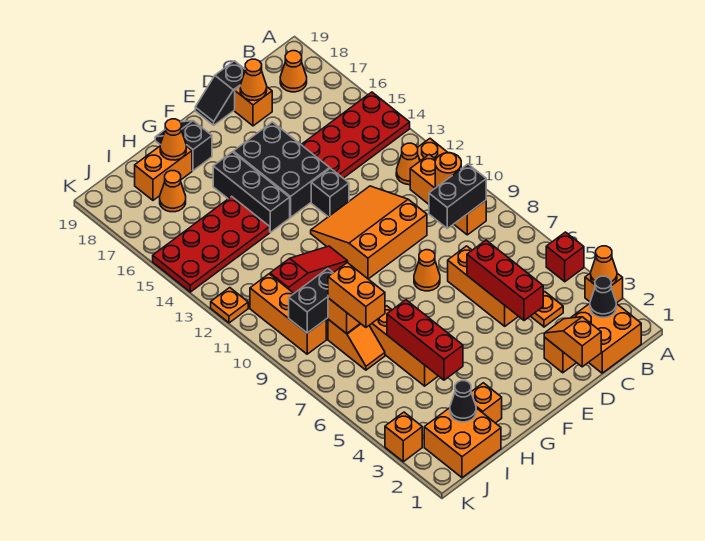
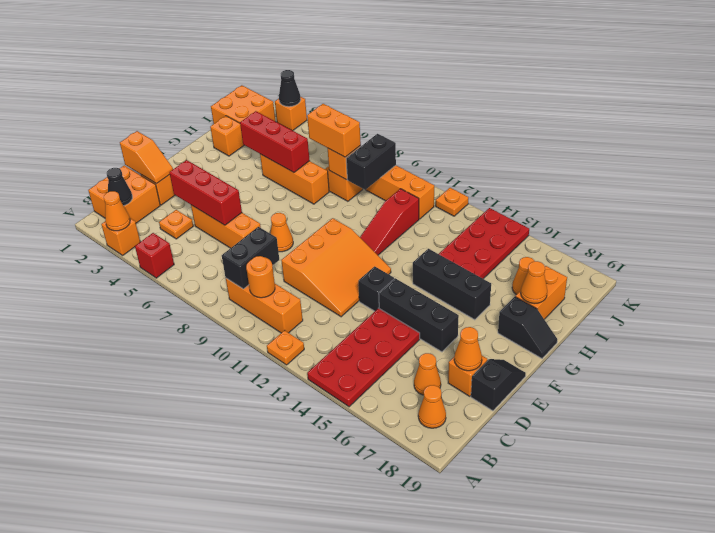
orange cone B12 level 1 -> orange cone C17 level 1
black brick E14:F16 level 1 -> black brick E14:E16 level 1
black cone I2 level 2 -> black cone K3 level 2

